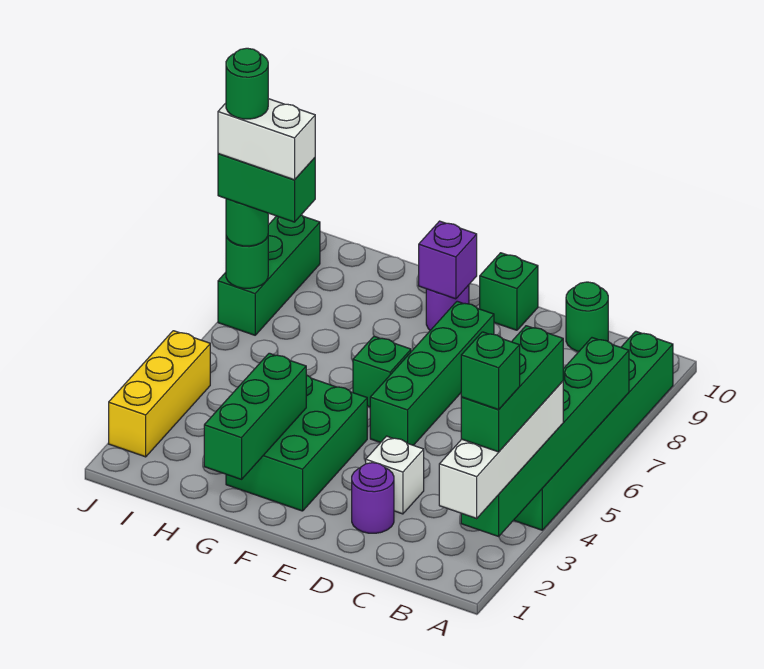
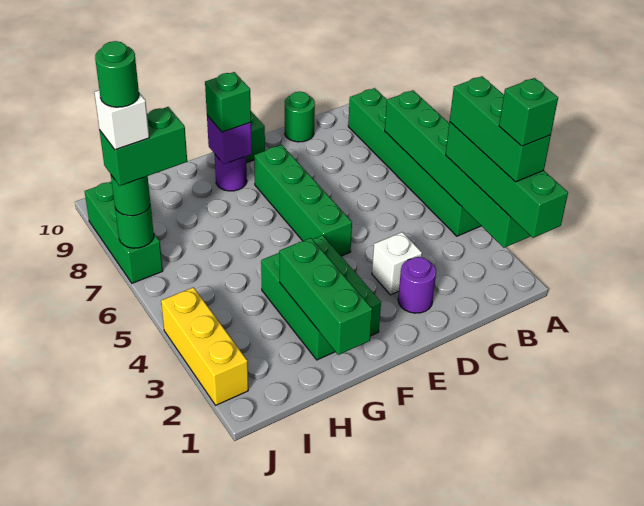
white brick A1:A4 level 3 -> green brick A1:A4 level 3
green brick F6 level 1 -> green brick F9 level 3
white brick I7:J7 level 5 -> white brick J7 level 5

